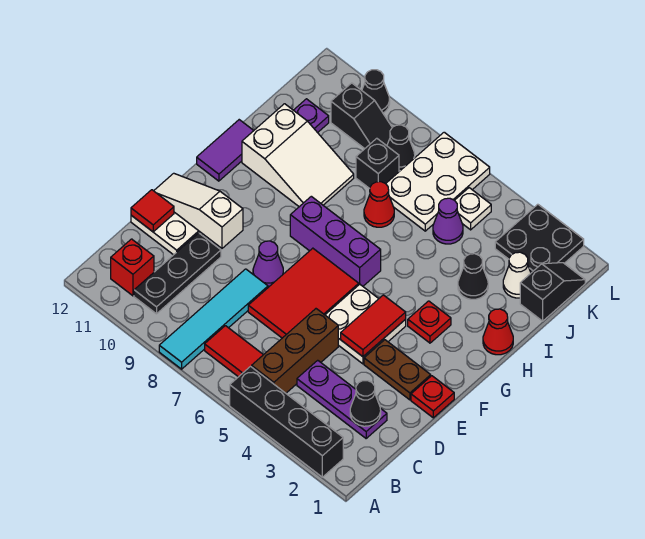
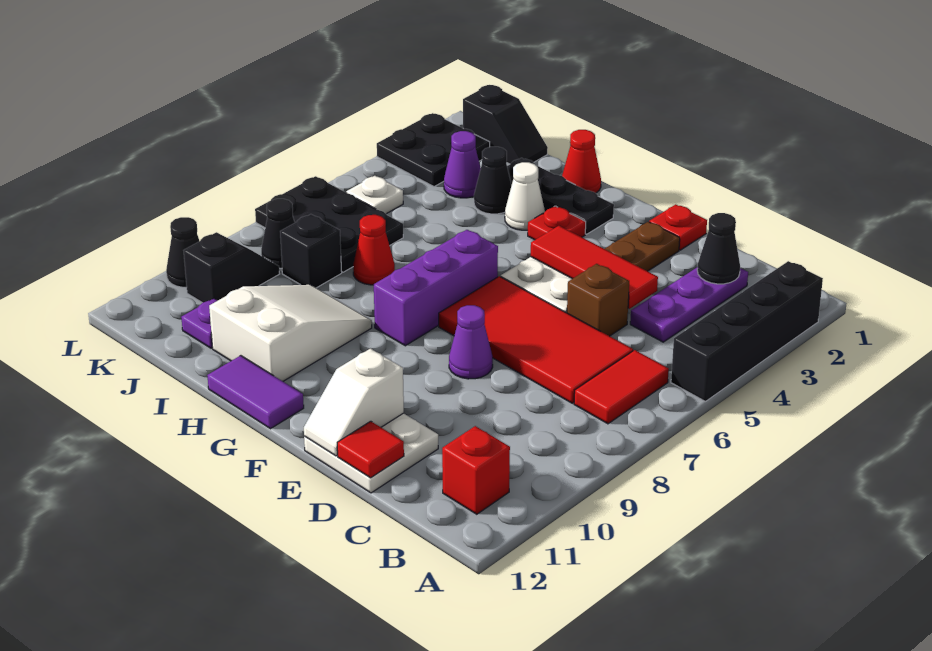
cyan tile A8:D8 level 1 -> none
brown brick B5:D5 level 1 -> brown brick D5 level 1
black plate B10:D10 level 1 -> black plate G2:I2 level 1
red tile D6:F7 level 1 -> red tile C6:F7 level 1
red tile E4:F4 level 2 -> red tile D4:F4 level 2
white slope E10:E12 level 2 top 10 -> white slope E11:E12 level 2 top 11
black slope J1:K1 level 1 top J -> black slope J1:K1 level 1 top K
white cone J2 level 1 -> white cone H3 level 1
purple cone J5 level 1 -> purple cone J3 level 1
white plate J6:L7 level 1 -> black plate J6:L7 level 1

